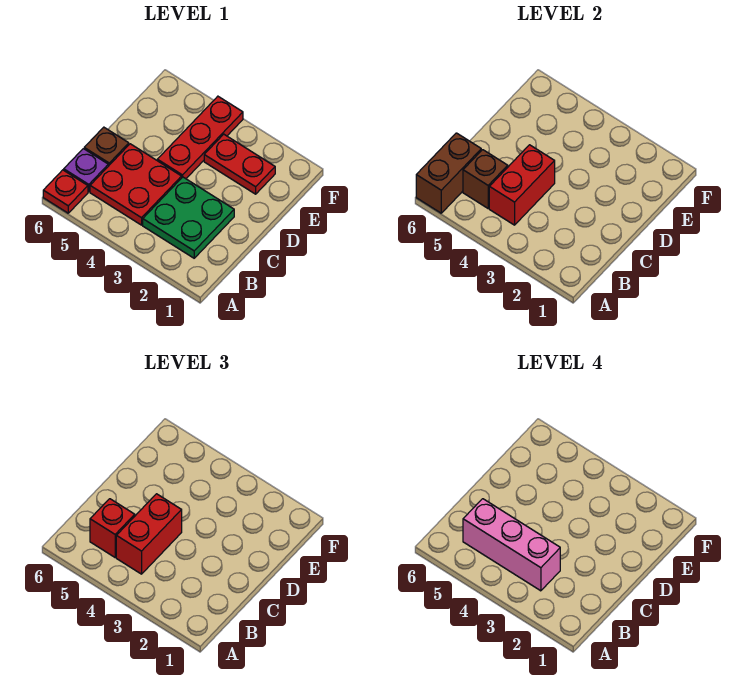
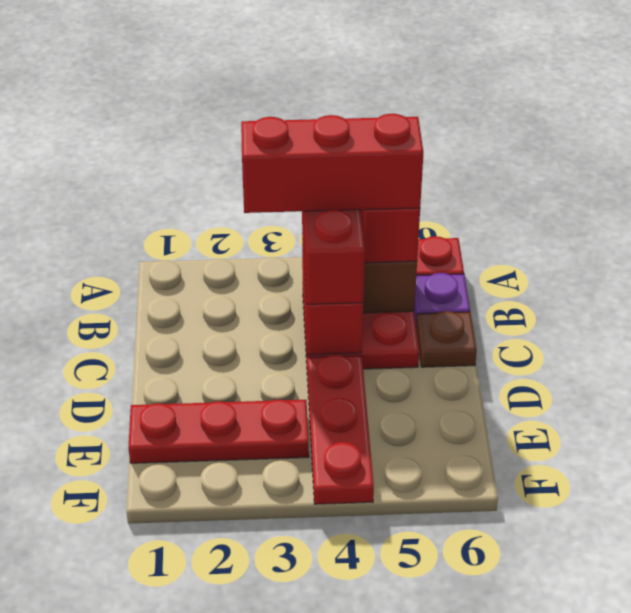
brown brick A6:B6 level 2 -> none
green plate B2:C3 level 1 -> none
pink brick B3:B5 level 4 -> red brick B3:B5 level 4
red plate E2:E3 level 1 -> red plate E1:E3 level 1

